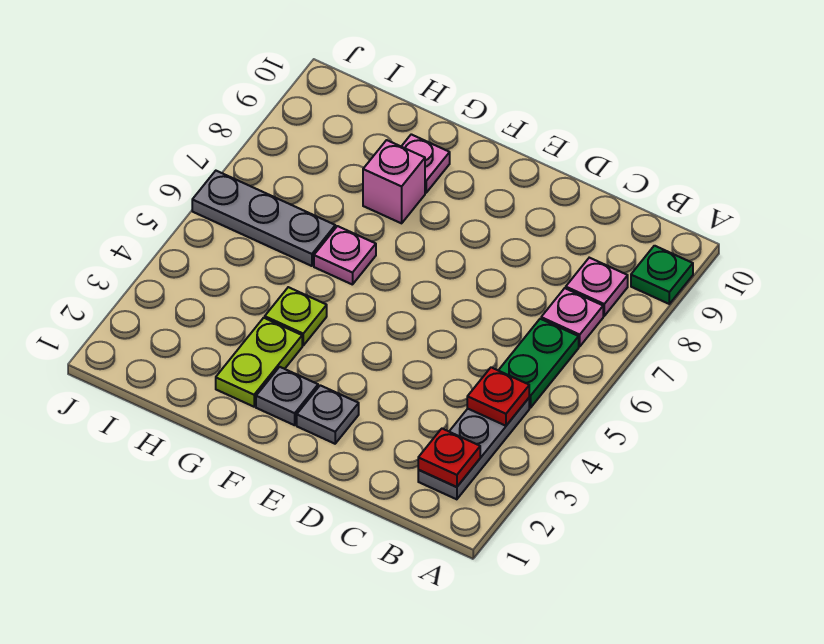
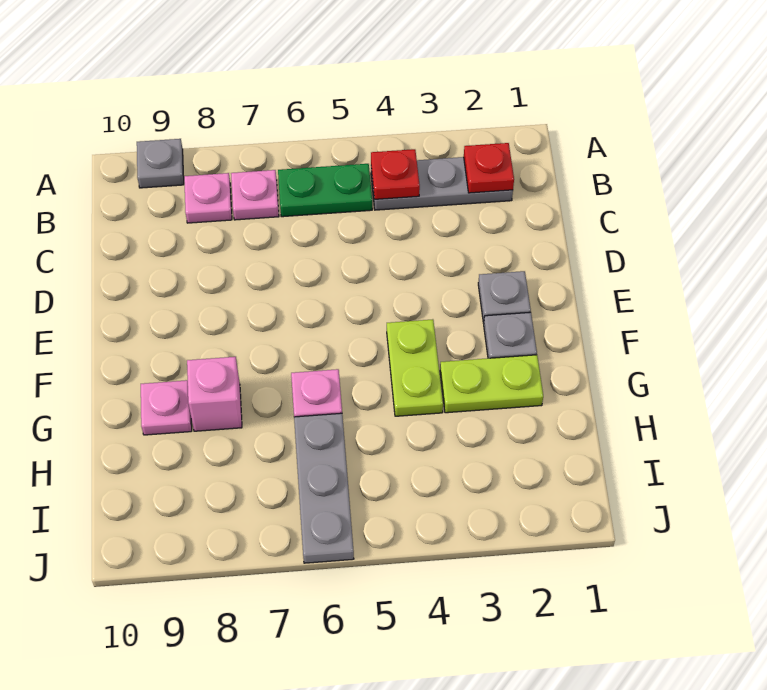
green plate A9 level 1 -> grey plate A9 level 1
lime plate G4 level 1 -> lime plate F4:G4 level 1

